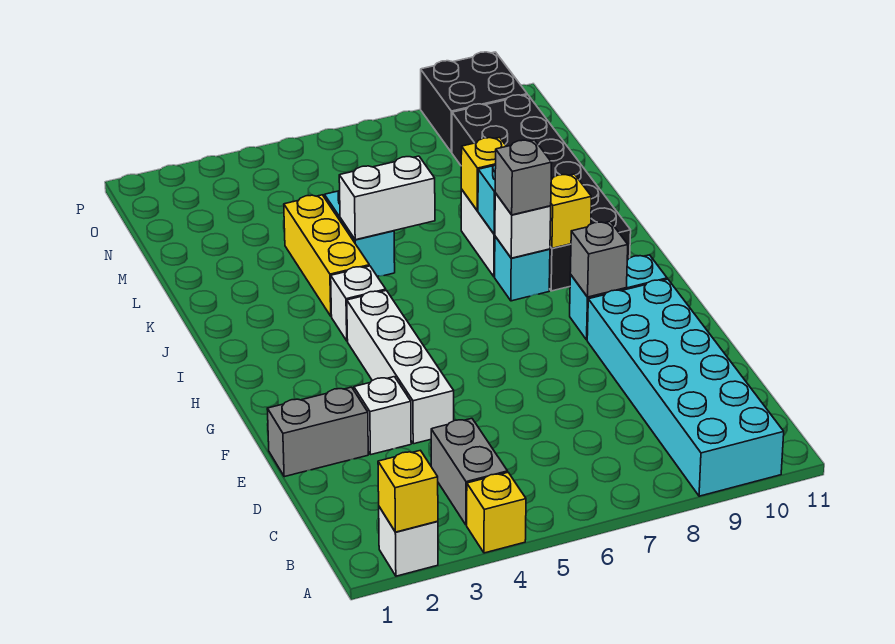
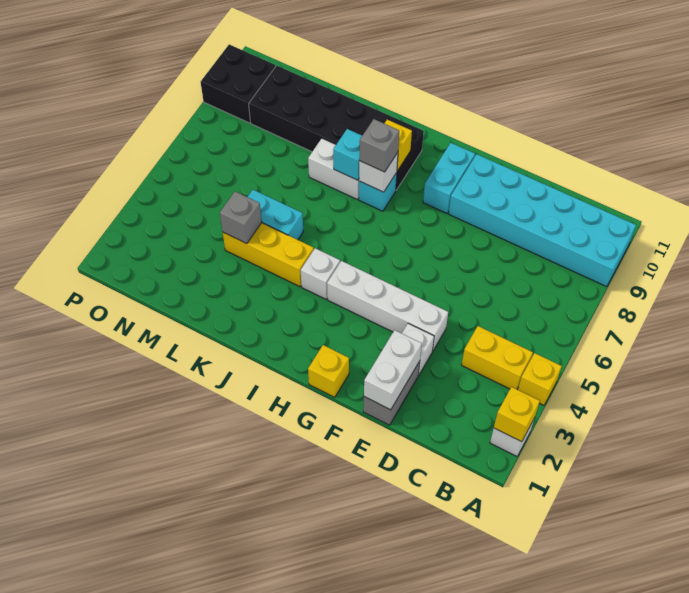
grey brick B4:C4 level 1 -> yellow brick B4:C4 level 1
grey brick G9 level 2 -> grey brick L4 level 2
white brick K5:K6 level 2 -> white brick E1:E2 level 2
yellow brick K8 level 2 -> yellow brick G1 level 1

